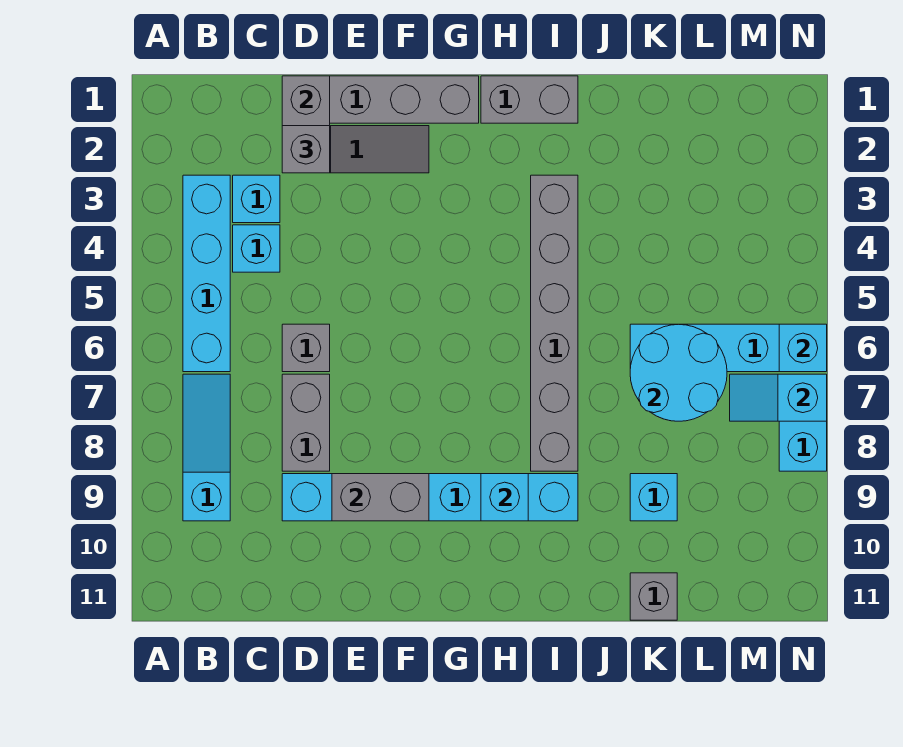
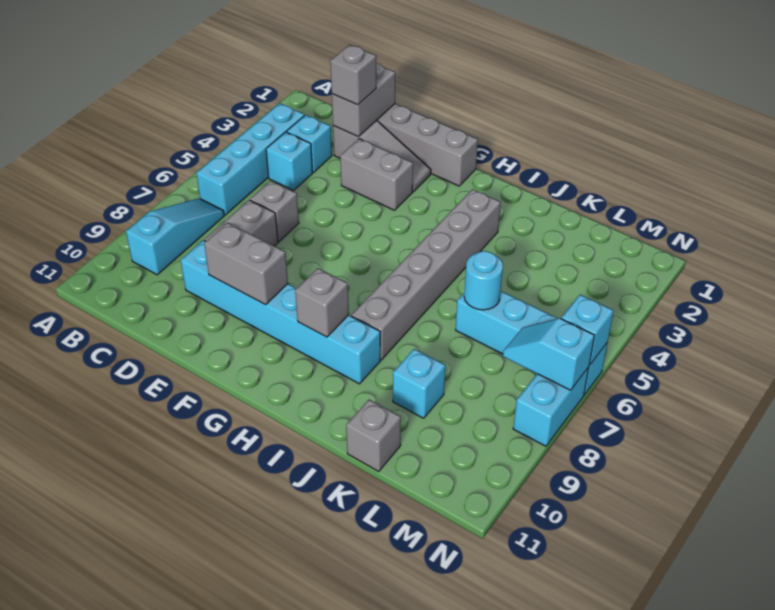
grey brick H1:I1 level 1 -> grey brick E3:F3 level 1
cyan brick H9 level 2 -> grey brick H9 level 2
cyan round brick K6:L7 level 2 -> cyan round brick K6 level 2

